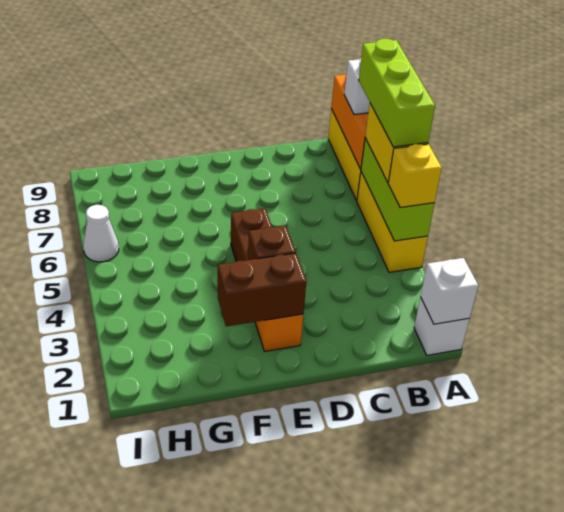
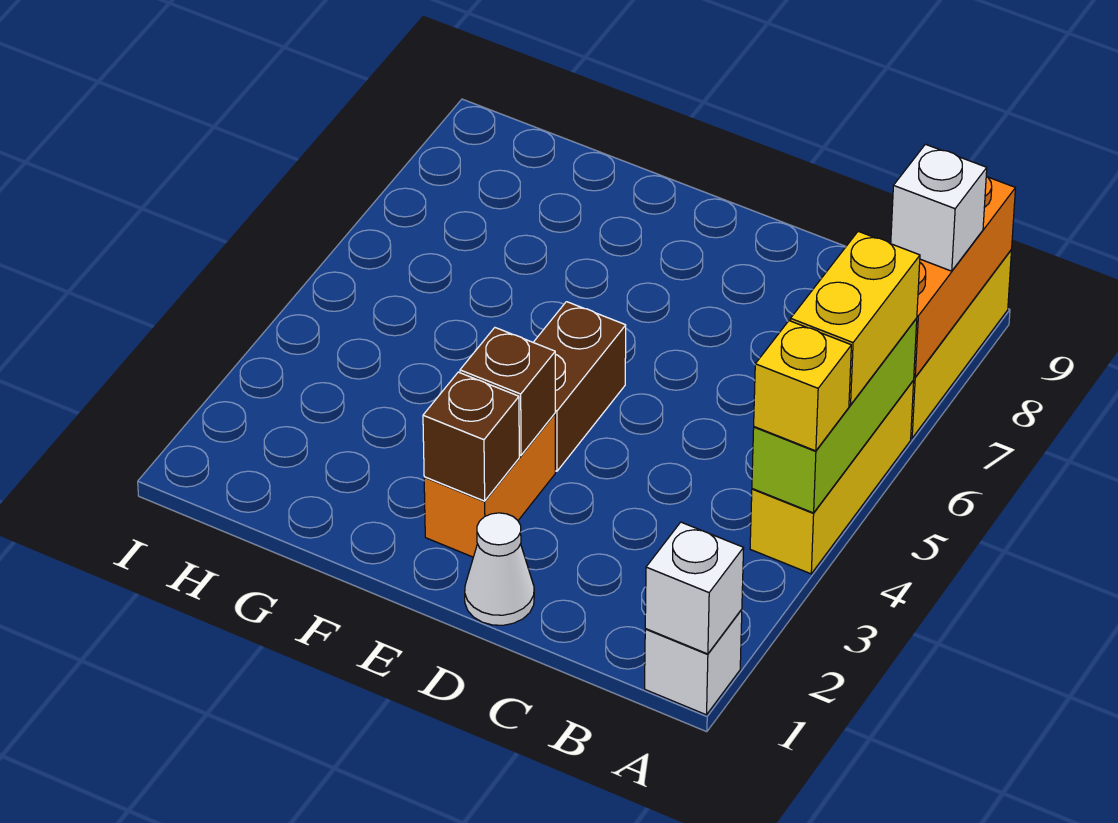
lime brick A5:A7 level 4 -> none
brown brick E2:F2 level 2 -> brown brick E2 level 2
white cone I6 level 1 -> white cone D1 level 1

